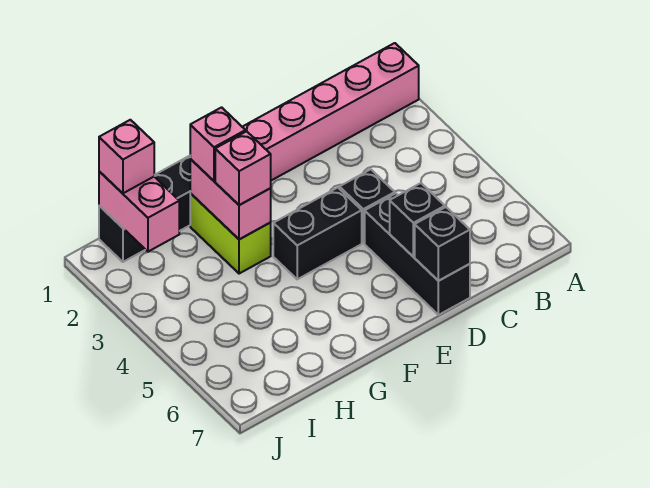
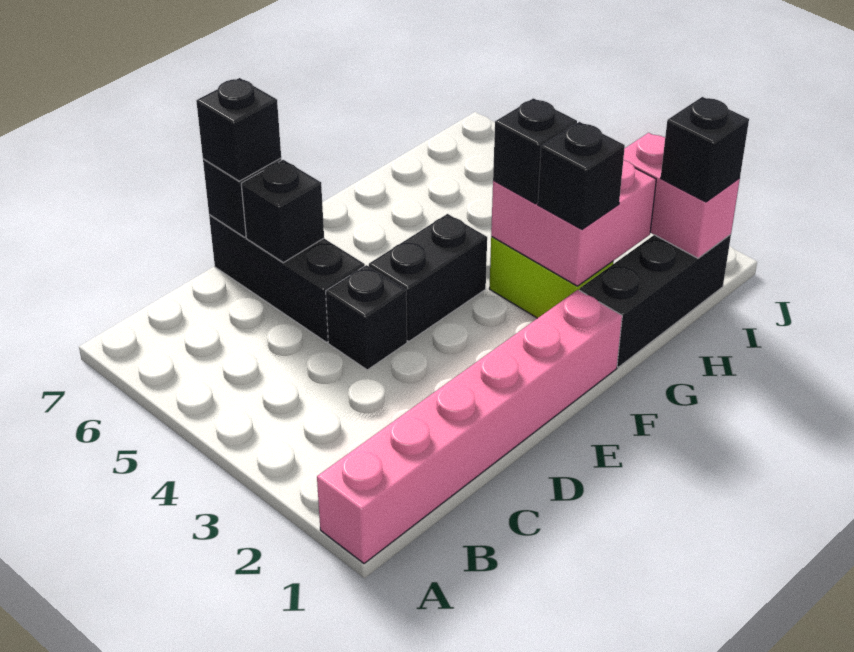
none -> black brick D7 level 3
pink brick G2:G3 level 2 -> pink brick G2:H3 level 2
pink brick G2 level 3 -> black brick G2 level 3
pink brick G3 level 3 -> black brick G3 level 3
pink brick I1 level 3 -> black brick I1 level 3

